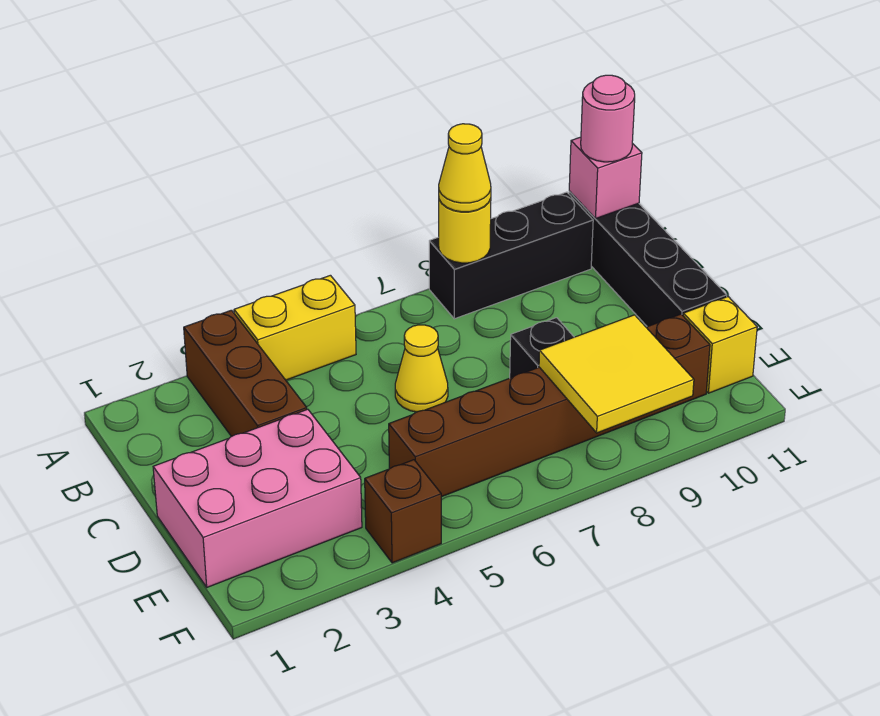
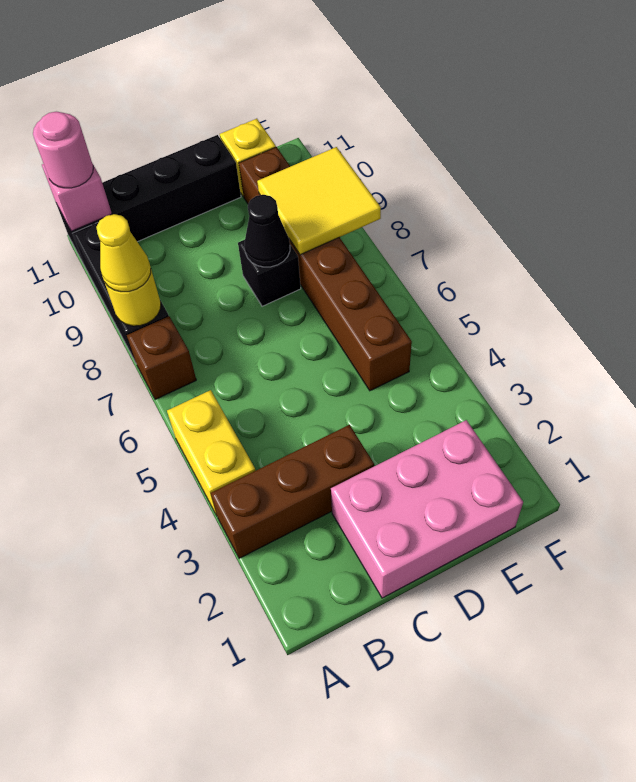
yellow cone C6 level 1 -> none
pink brick D1:E3 level 1 -> pink brick C1:E2 level 1
none -> black cone D8 level 2
brown brick F4 level 1 -> brown brick A7 level 1

